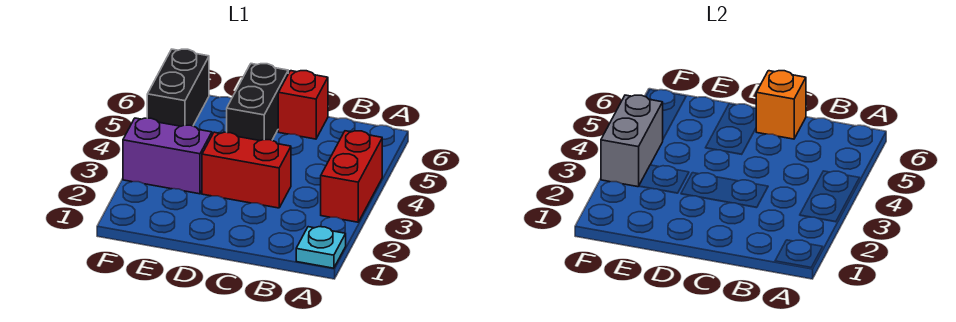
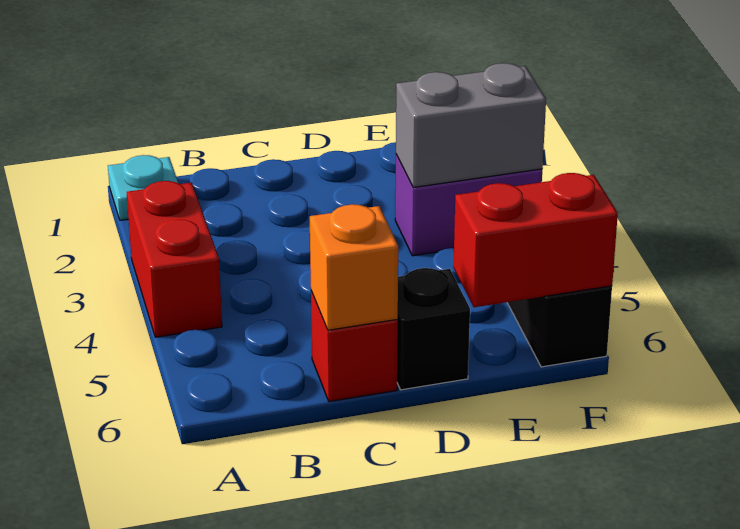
red brick C3:D3 level 1 -> red brick E6:F6 level 2
black brick D5:D6 level 1 -> black brick D6 level 1
grey brick F3:F4 level 2 -> grey brick E3:F3 level 2

